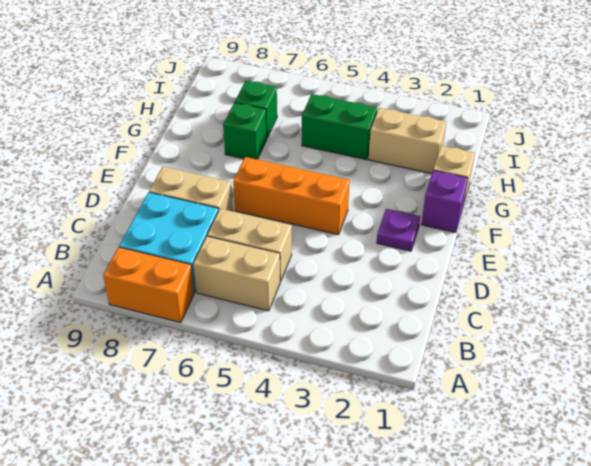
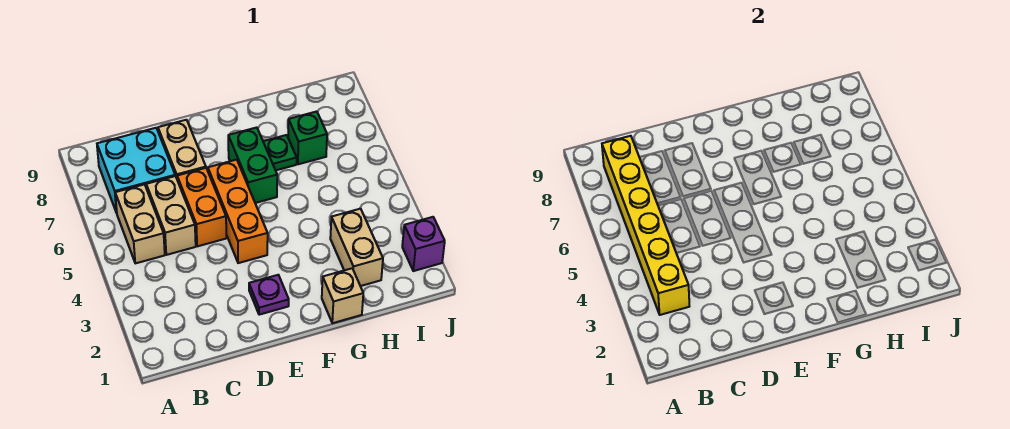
orange brick A7:A8 level 1 -> orange brick D5:D6 level 1
none -> yellow brick B3:B8 level 2
purple brick F1 level 1 -> purple brick J2 level 1
green brick G7 level 1 -> green plate G7 level 1
green brick H4:H5 level 1 -> green brick F6:F7 level 1

